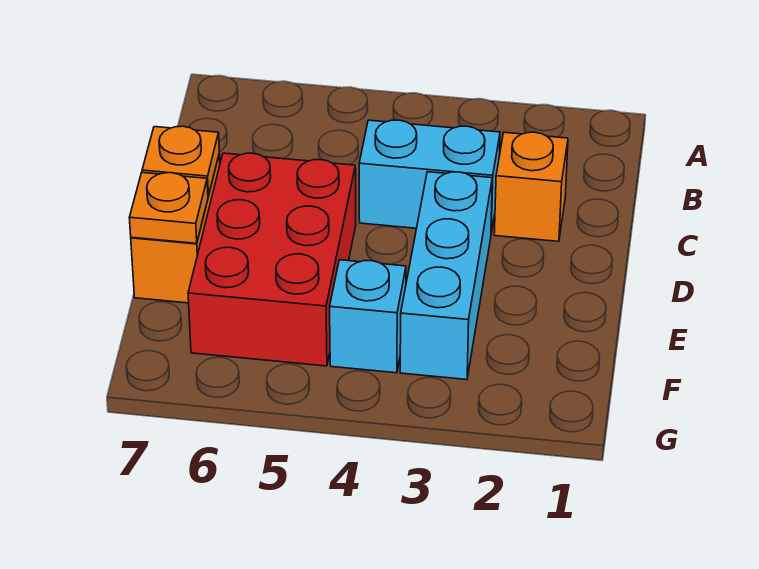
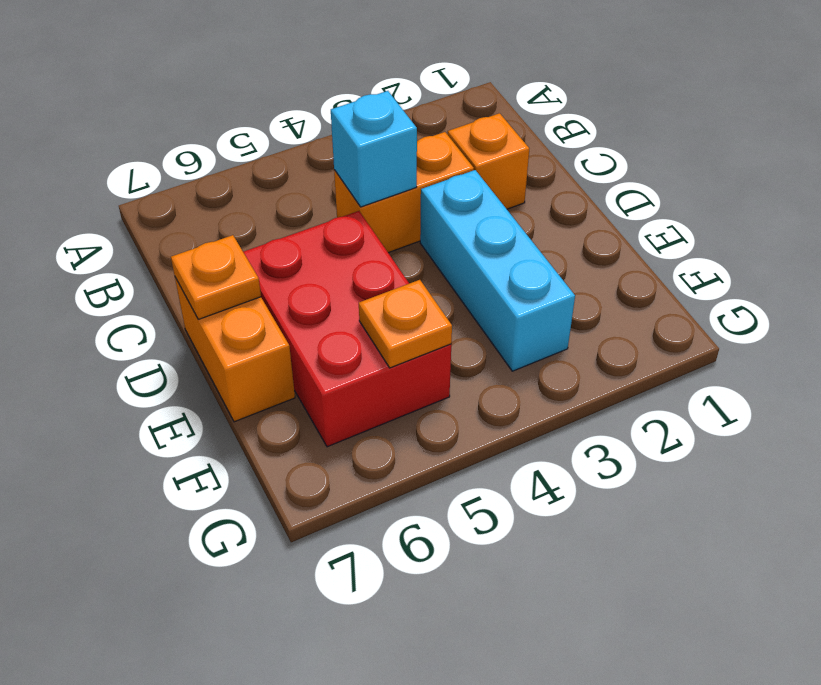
cyan brick C3:C4 level 1 -> orange brick C3:C4 level 1
orange plate E7 level 2 -> orange plate F5 level 2
cyan brick F4 level 1 -> cyan brick C4 level 2

